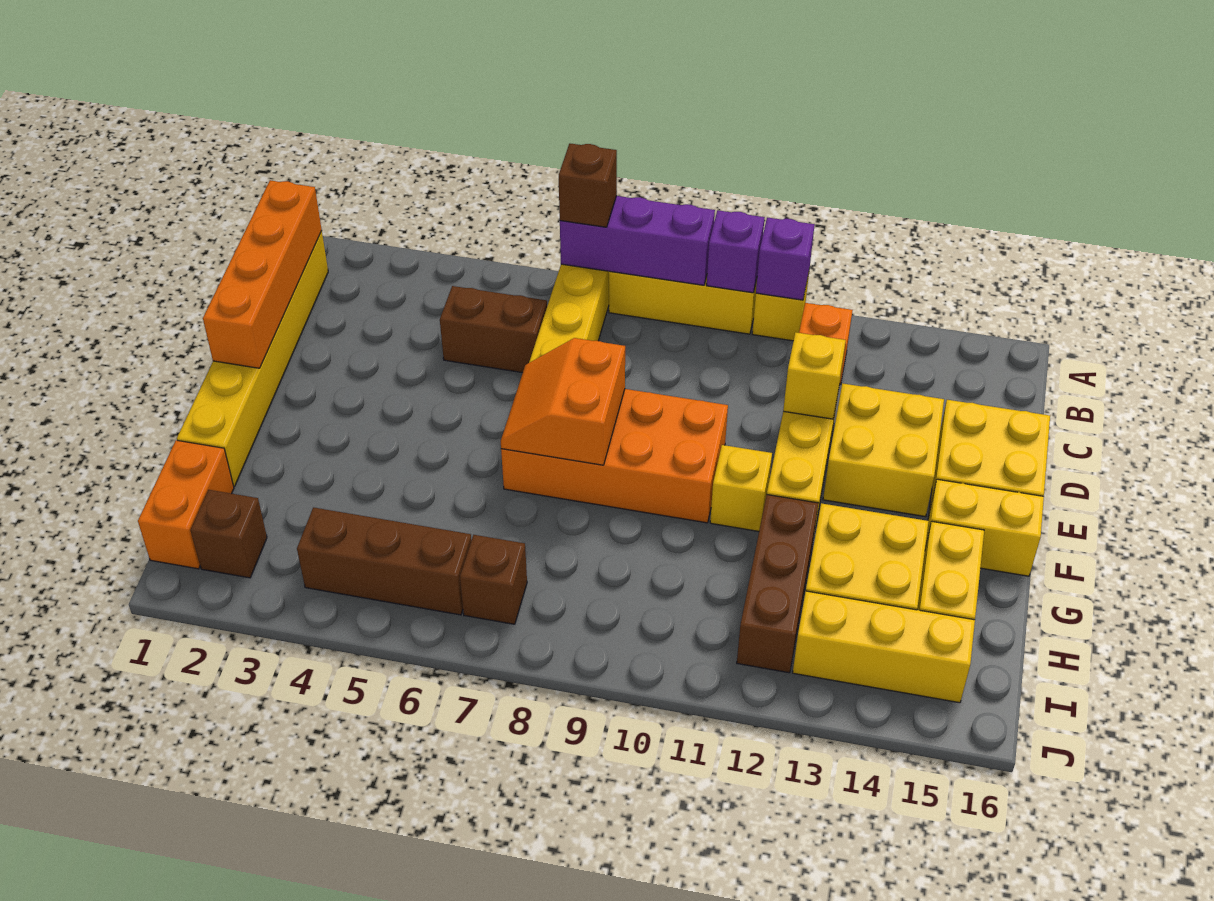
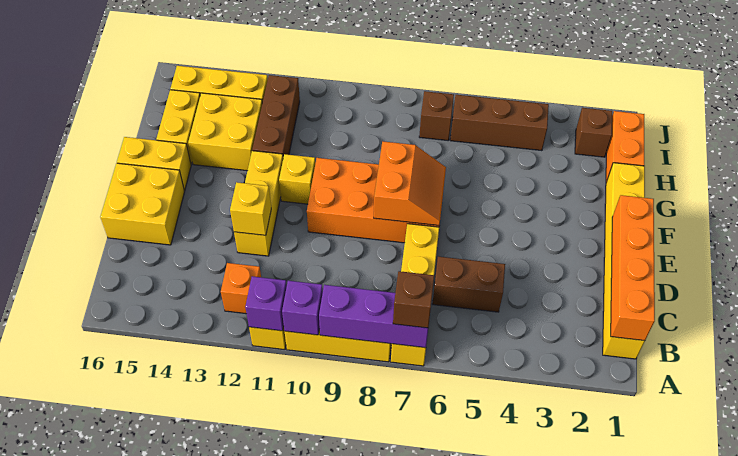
yellow brick D13:E14 level 1 -> none

